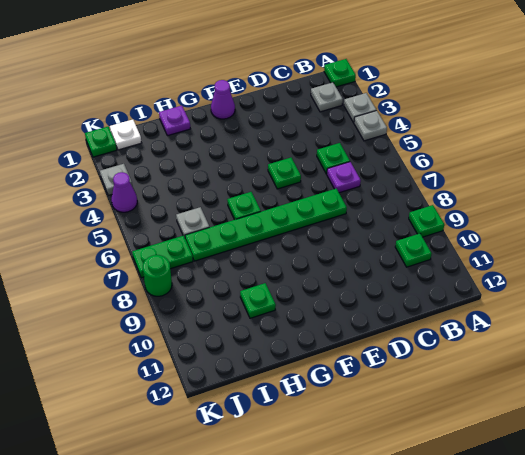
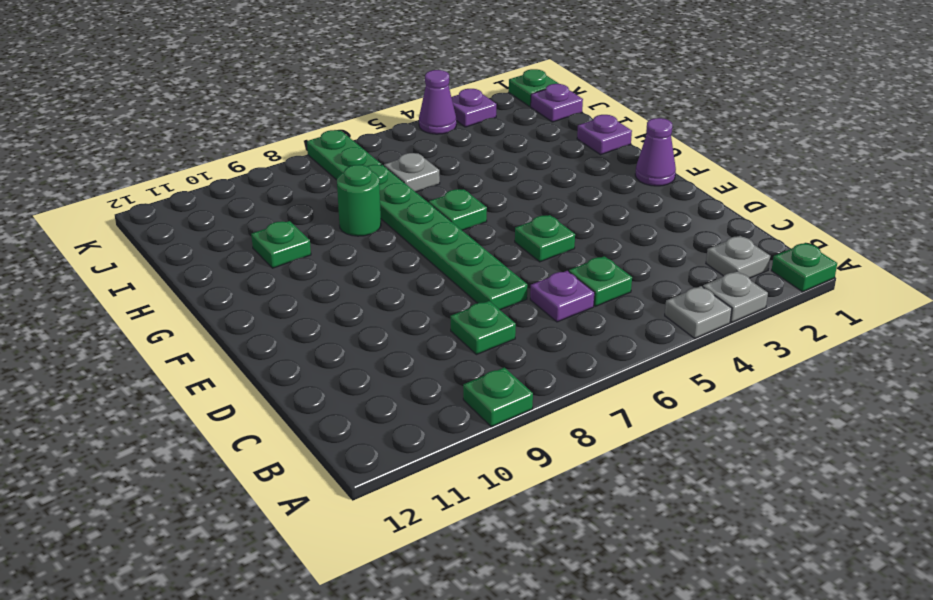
green plate B10 level 1 -> green plate C8 level 1
white plate J1 level 1 -> purple plate J1 level 1
grey plate K3 level 1 -> purple plate K3 level 1
green round brick K8 level 1 -> green round brick H8 level 1

